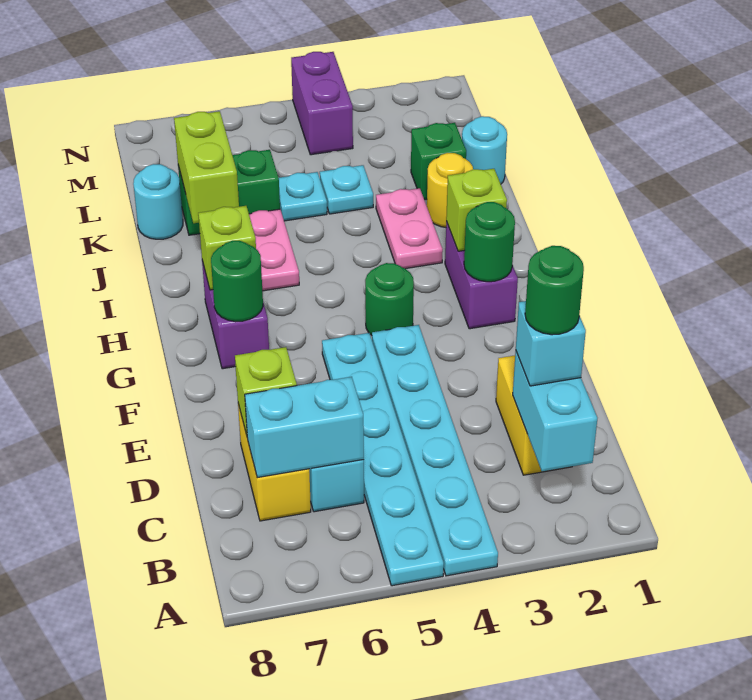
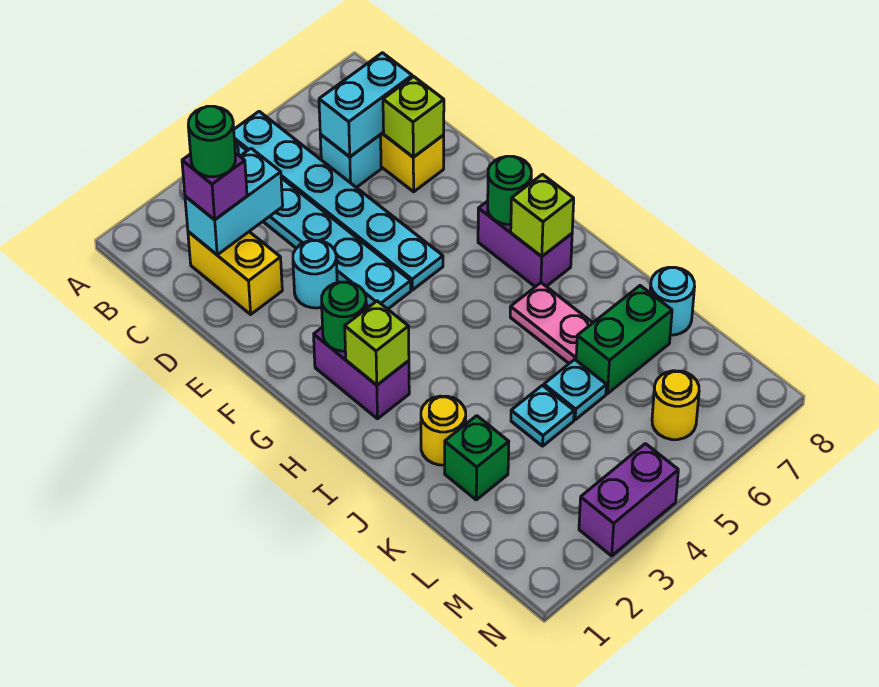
cyan brick B2:C2 level 2 -> cyan brick C2:C3 level 2
cyan brick C2 level 3 -> purple brick C2 level 3
green round brick G4 level 1 -> none
pink plate I3:J3 level 1 -> none
lime brick J7:K7 level 2 -> none
cyan round brick K1 level 1 -> cyan round brick E3 level 1
purple brick M4:N4 level 1 -> purple brick N3:N4 level 1
none -> yellow round brick M6 level 1

